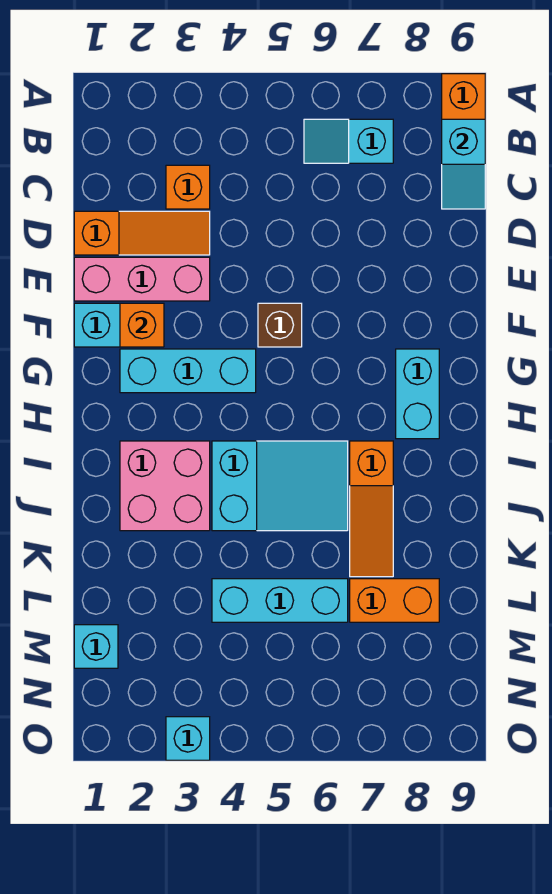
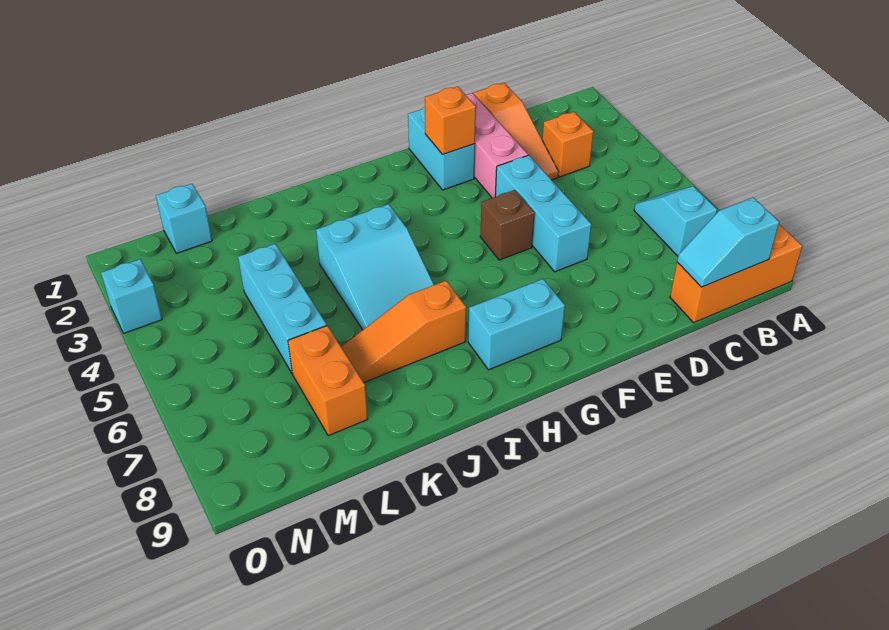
cyan brick G2:G4 level 1 -> cyan brick E4:E6 level 1
pink brick I2:J3 level 1 -> none

